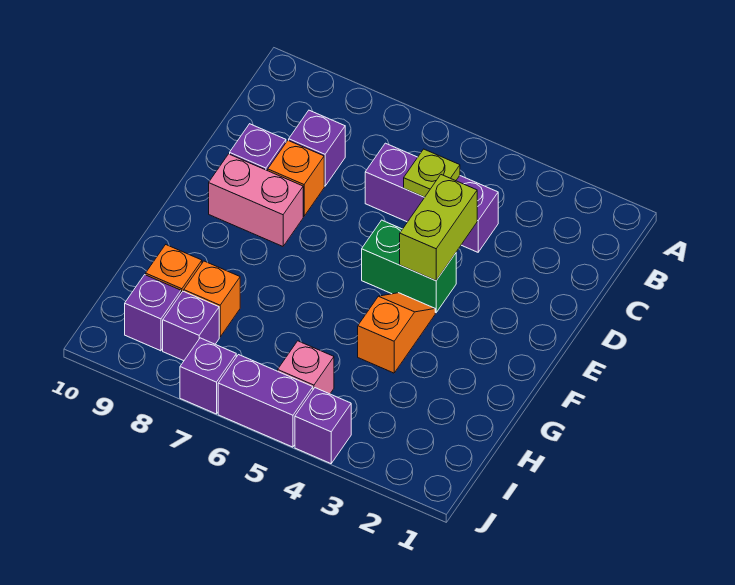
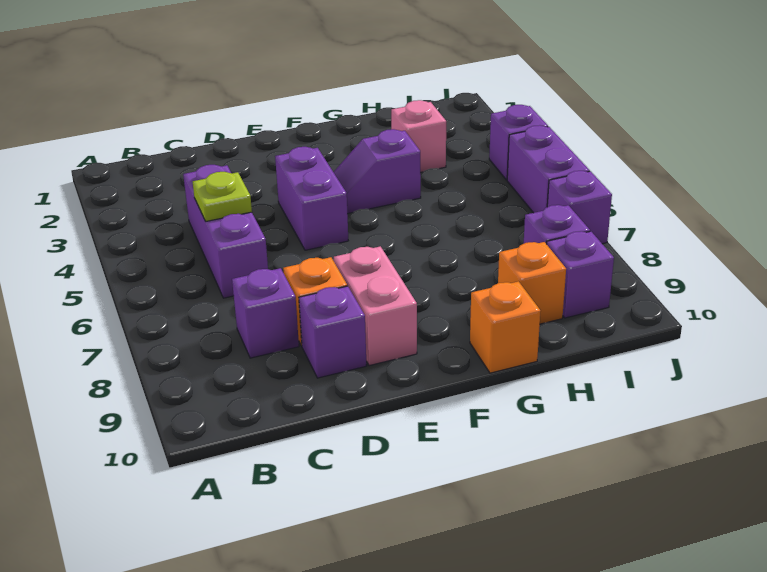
lime brick D4:E4 level 2 -> none
green brick E4:E5 level 1 -> purple brick E4:E5 level 1
orange slope F4:G4 level 1 top G -> purple slope F4:G4 level 1 top G
orange brick H8 level 1 -> orange brick G10 level 1
pink brick I5 level 1 -> pink brick H3 level 1

